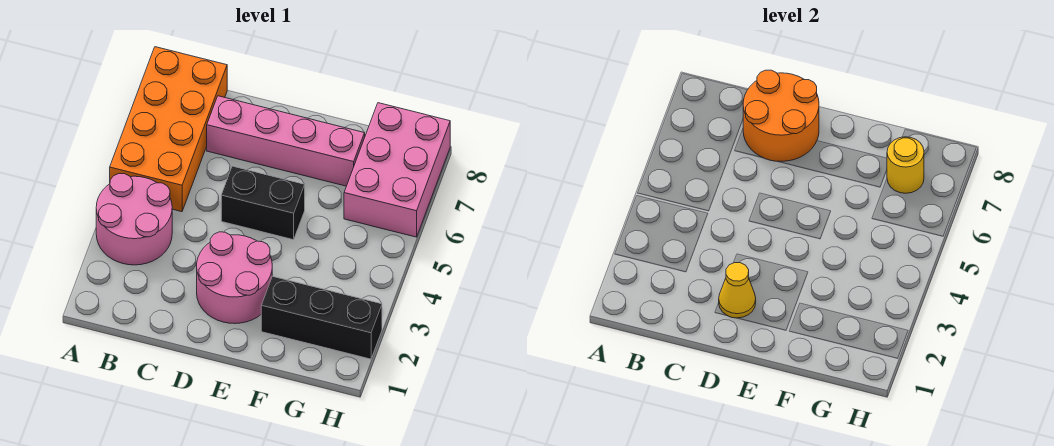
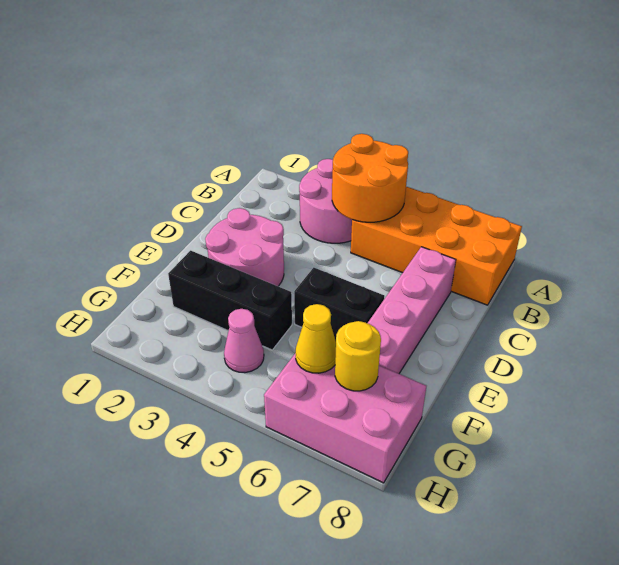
orange round brick C7:D8 level 2 -> orange round brick A4:B5 level 2
yellow cone D2 level 2 -> yellow cone G6 level 2
black brick D5:E5 level 1 -> black brick E5:E6 level 1
black brick F2:H2 level 1 -> black brick F2:F4 level 1
none -> pink cone G4 level 1

